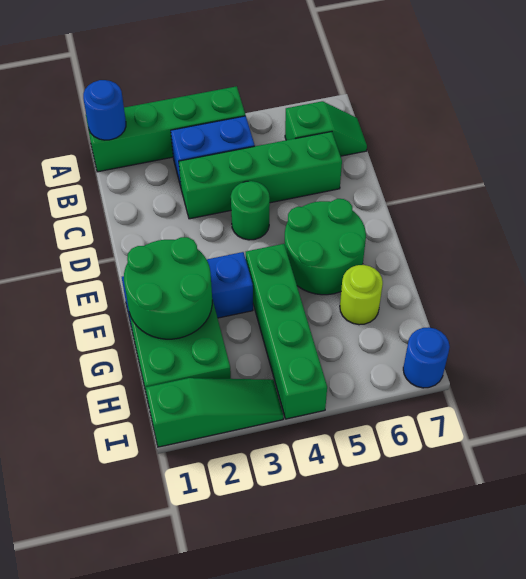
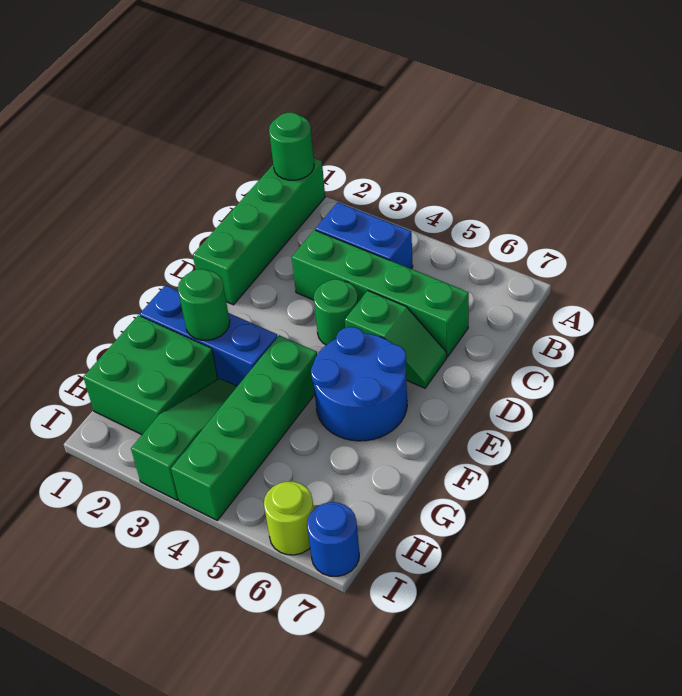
green brick A1:A4 level 1 -> green brick A1:D1 level 1
blue round brick A1 level 2 -> green round brick A1 level 2
green slope B6:B7 level 1 top 6 -> green slope D5:D6 level 1 top 5
green round brick E5:F6 level 1 -> blue round brick E5:F6 level 1
green round brick F1:G2 level 2 -> green round brick F2 level 2
lime round brick G6 level 1 -> lime round brick I6 level 1
green slope I1:I3 level 1 top 1 -> green slope G3:I3 level 1 top I

